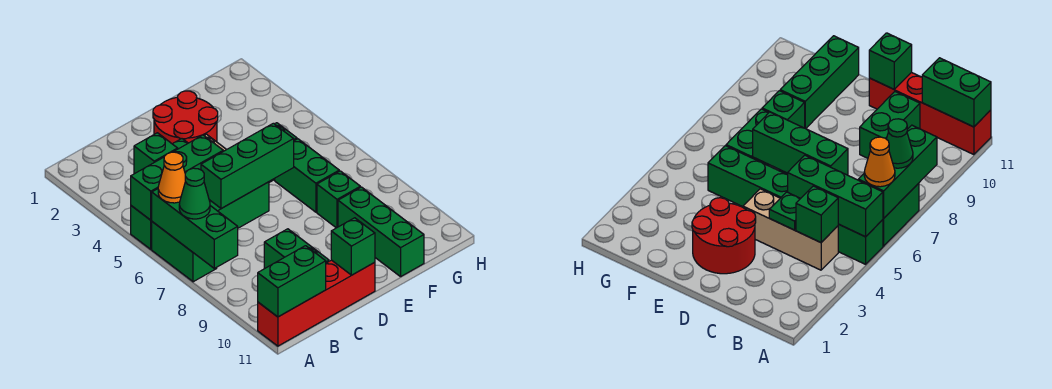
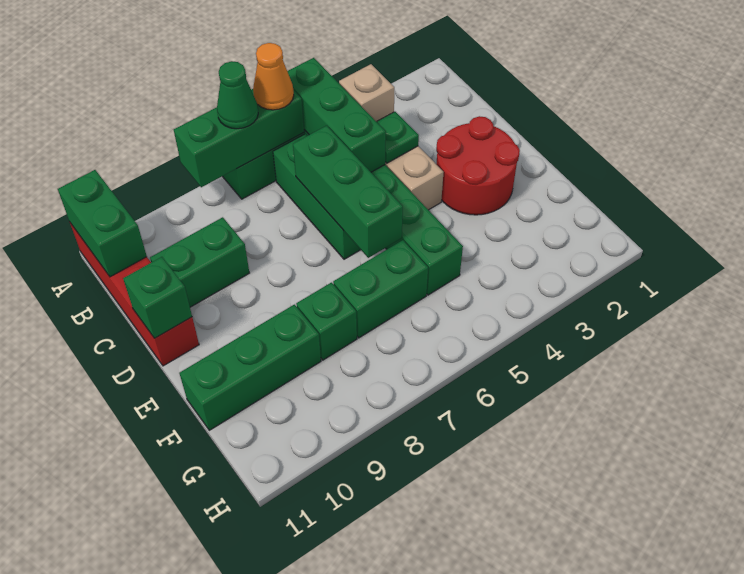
green brick B4 level 2 -> tan brick B4 level 2

